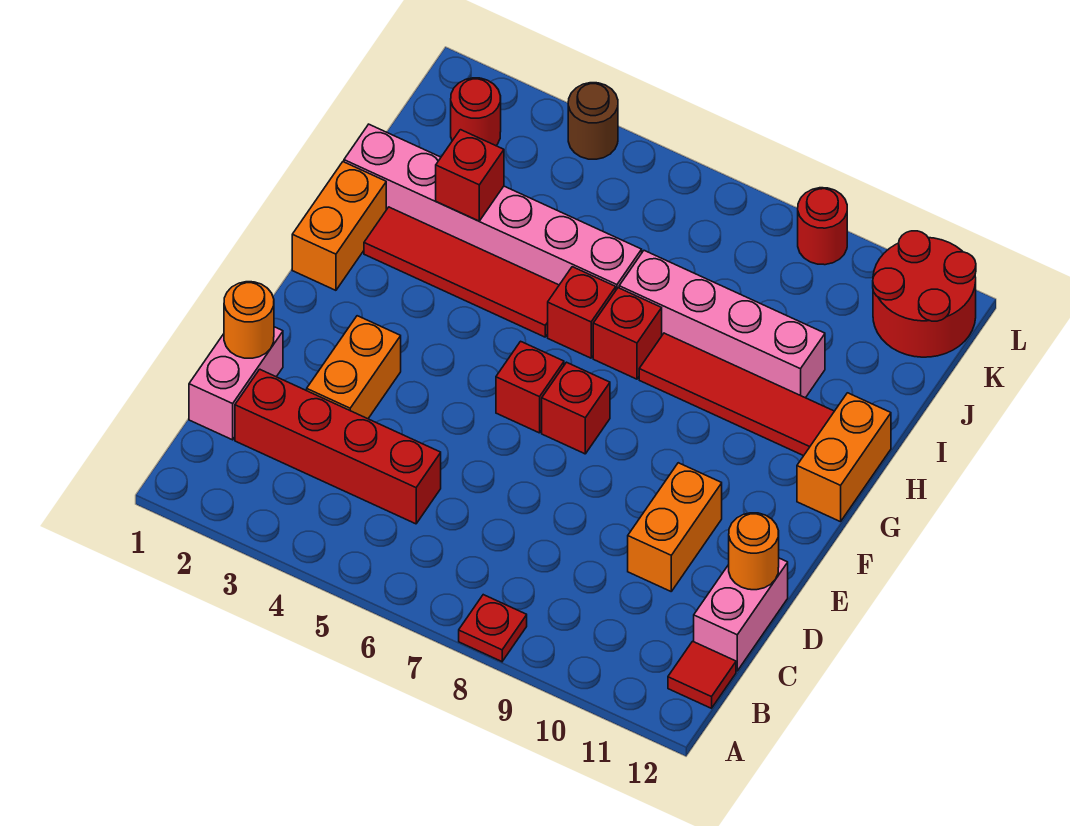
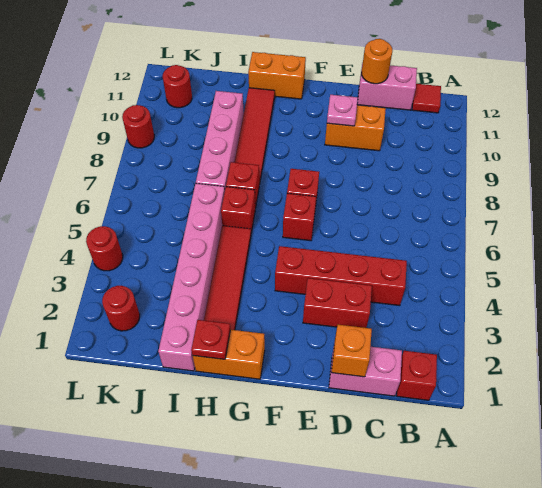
red plate A8 level 1 -> red plate H1 level 2
red brick C2:C5 level 1 -> red brick C4:F4 level 1
orange round brick D1 level 2 -> orange brick D1 level 2
orange brick D3:E3 level 1 -> red brick D3:E3 level 1
none -> pink plate E10 level 2
red brick I3 level 2 -> red brick B1 level 1
red round brick K11:L12 level 1 -> red round brick K11 level 1
brown round brick L4 level 1 -> red round brick L4 level 1

